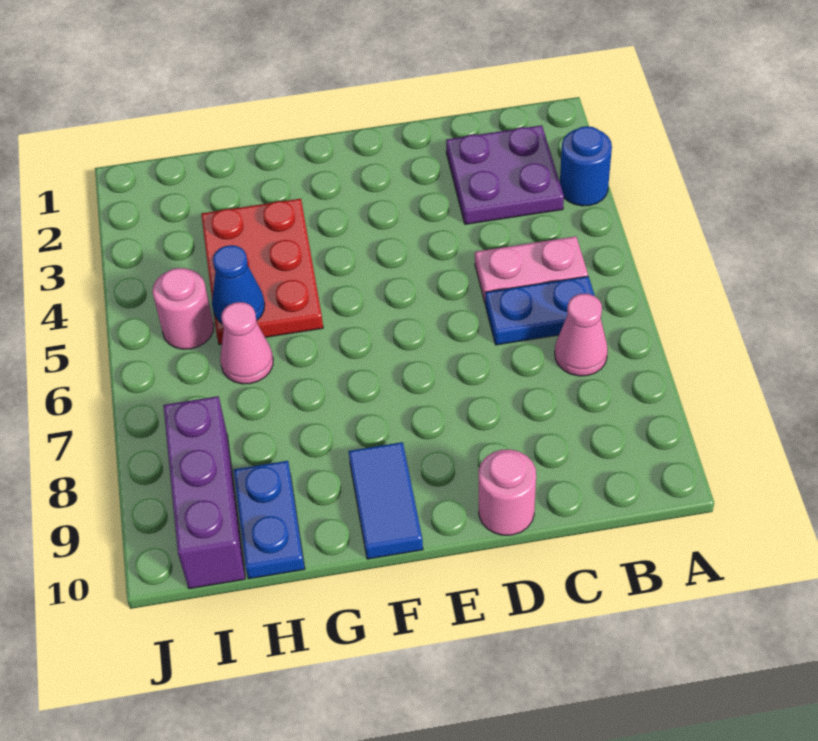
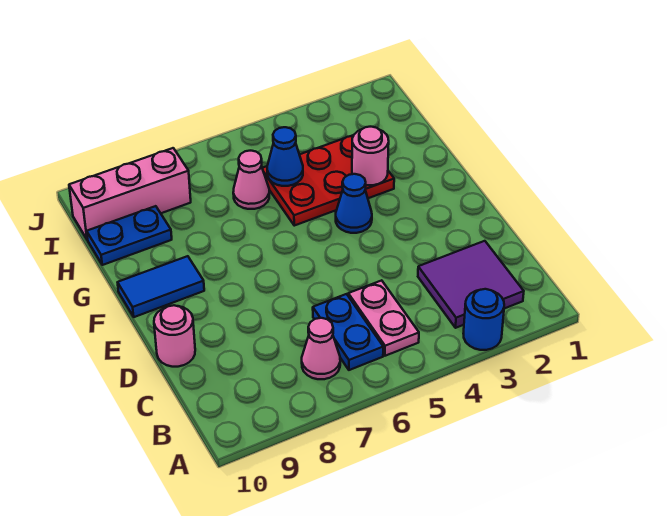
purple plate B2:C3 level 1 -> purple tile B2:C3 level 1
none -> blue cone F4 level 1
pink round brick I5 level 1 -> pink round brick G3 level 2
purple brick I8:I10 level 1 -> pink brick I8:I10 level 1

